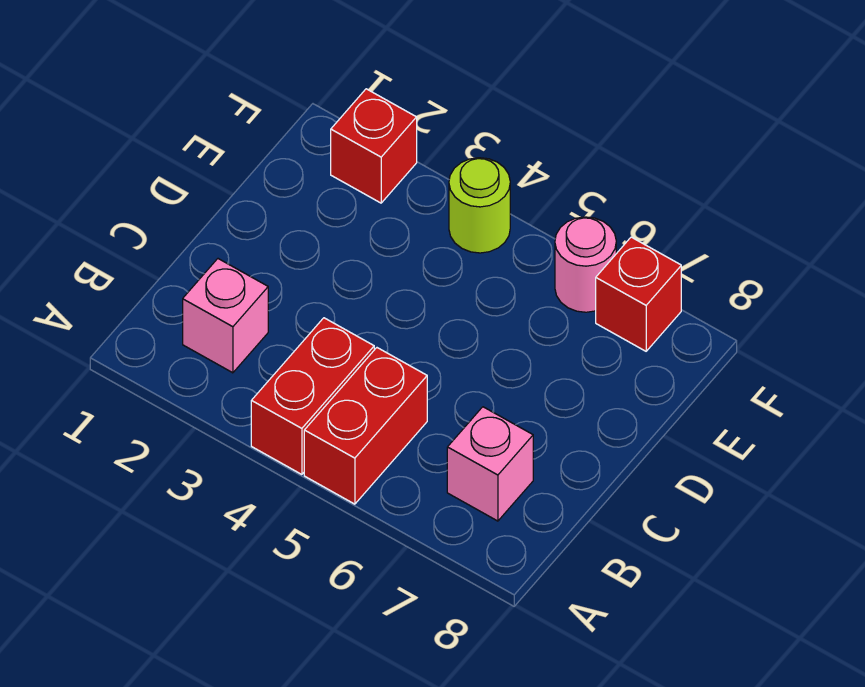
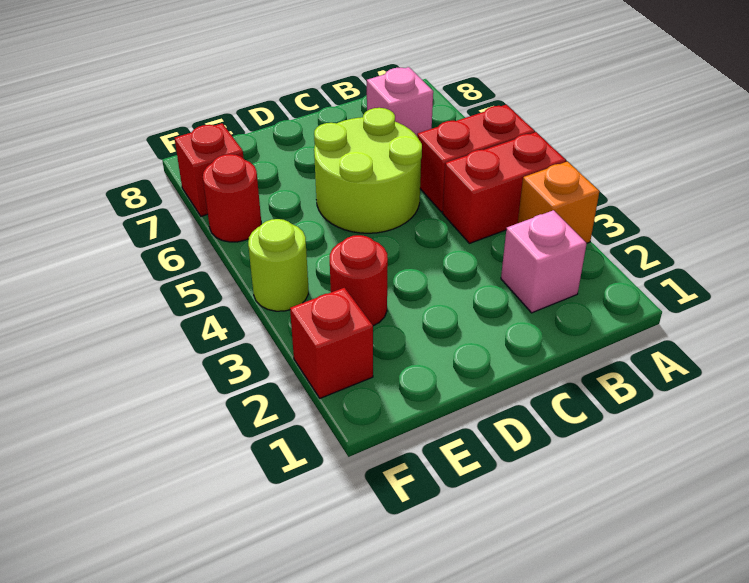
none -> orange brick A3 level 1
none -> lime round brick C5:D6 level 1
none -> red round brick E3 level 1
pink round brick F6 level 1 -> red round brick F6 level 1

